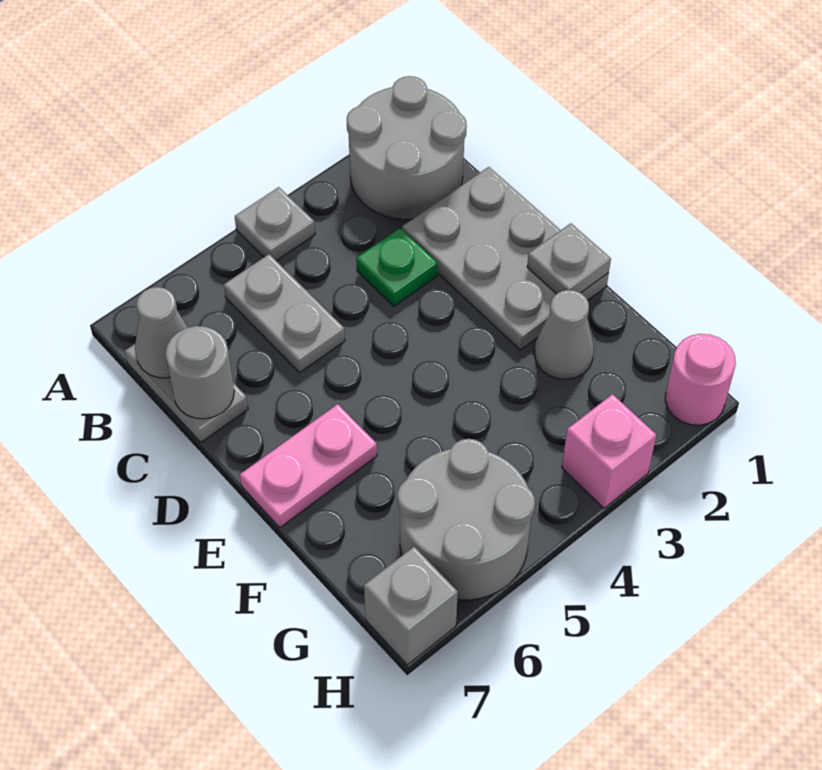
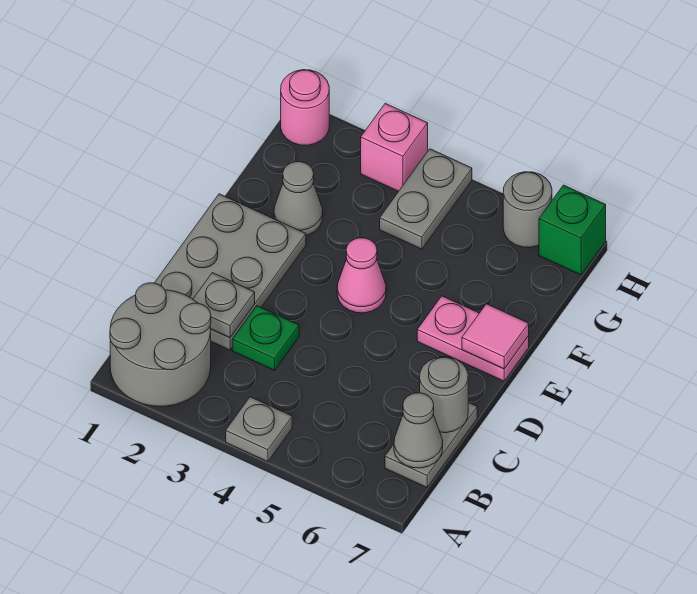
grey plate B5:C5 level 1 -> grey plate G4:H4 level 1
grey plate E1 level 2 -> grey plate C2 level 2
none -> pink cone E4 level 1
none -> pink tile E7 level 2
grey round brick G5:H6 level 1 -> grey round brick H6 level 1
grey brick H7 level 1 -> green brick H7 level 1

